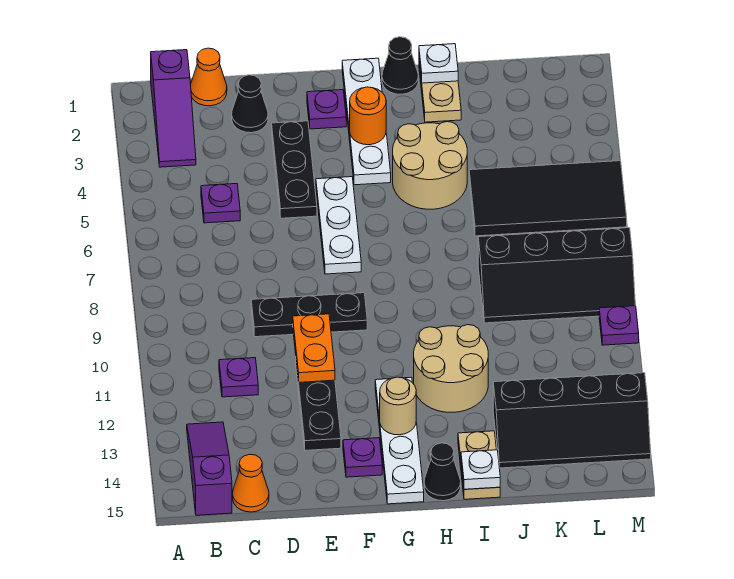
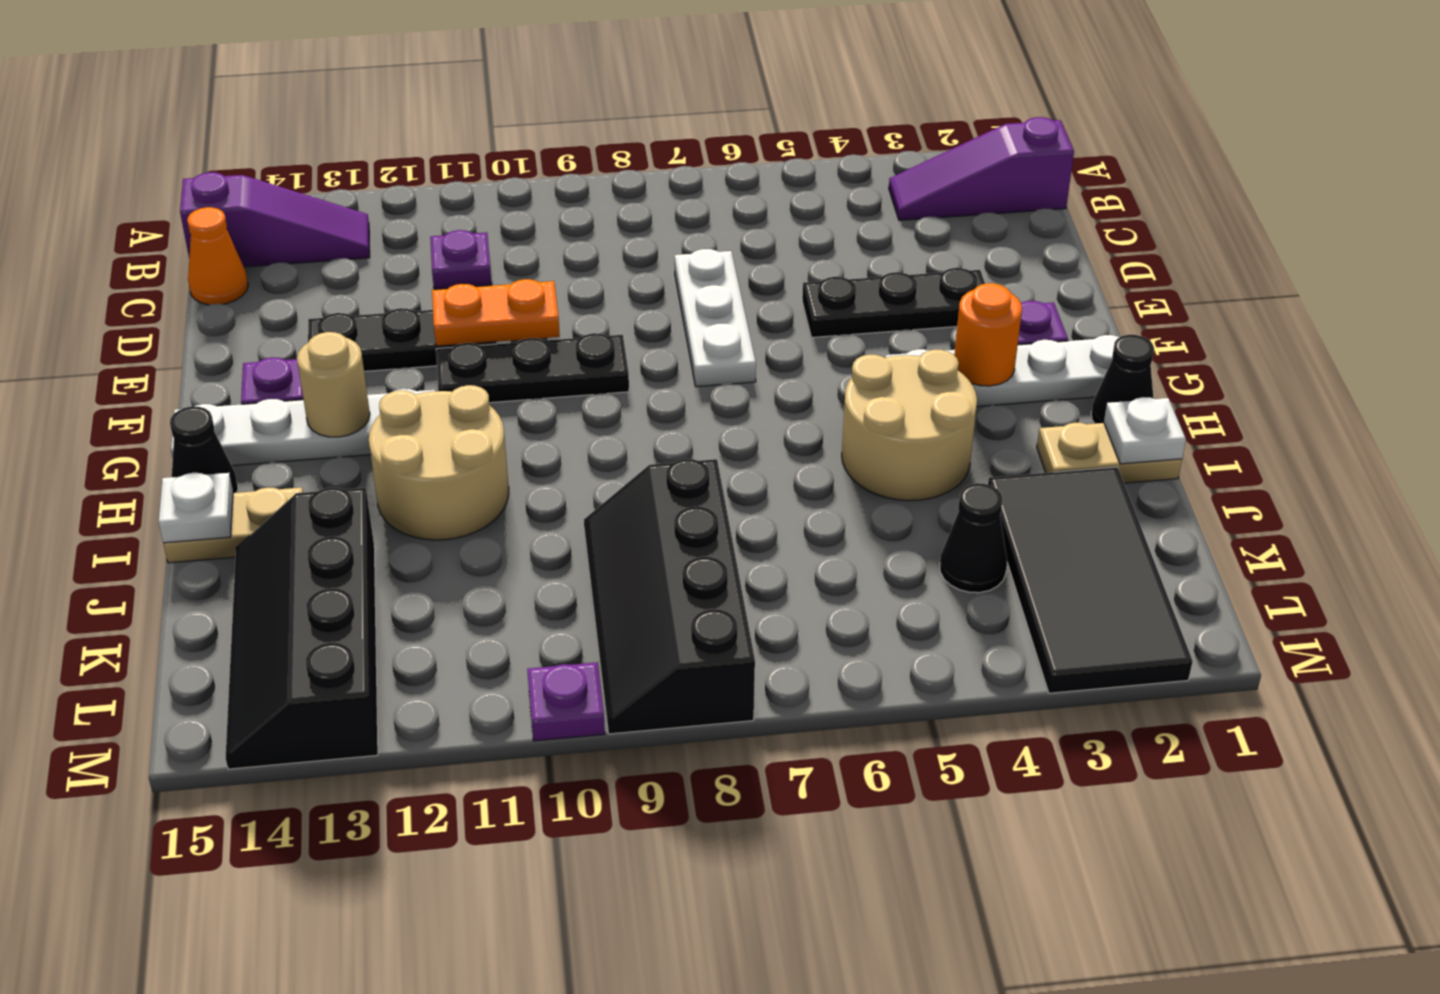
orange cone C1 level 1 -> none
purple plate C5 level 1 -> none
black cone D2 level 1 -> black cone K4 level 1
black plate D9:F9 level 1 -> black plate F9:F11 level 1
white plate F5:F7 level 1 -> white plate D7:F7 level 1
black tile J5:M6 level 1 -> black tile J2:M3 level 1

